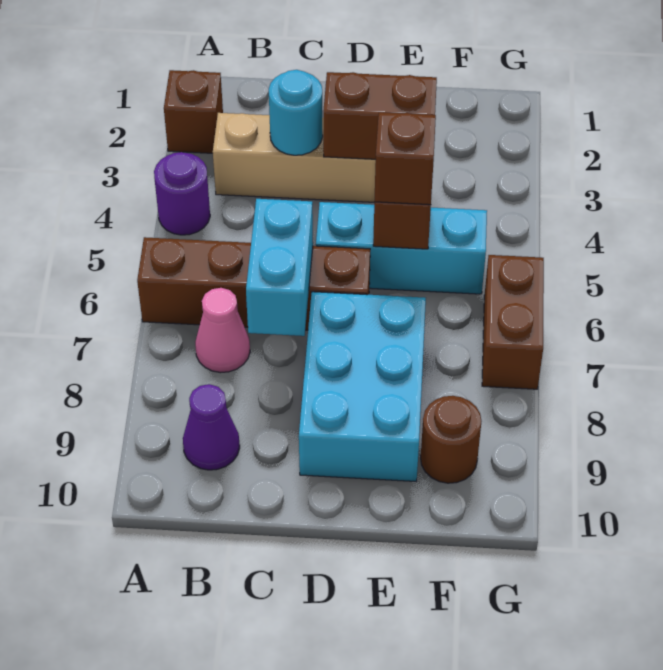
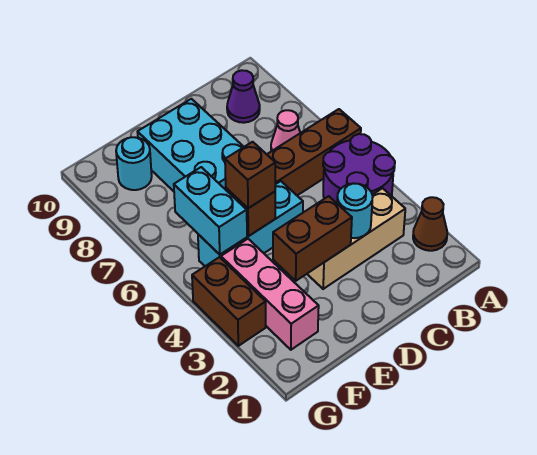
brown brick A2 level 1 -> brown cone A2 level 1
purple round brick A4 level 1 -> purple round brick A4:B5 level 1
cyan brick C6:C7 level 2 -> cyan brick F5:F6 level 2
none -> pink brick F2:F4 level 1
brown round brick F9 level 1 -> cyan round brick F9 level 1
brown brick G6:G7 level 1 -> brown brick G3:G4 level 1

